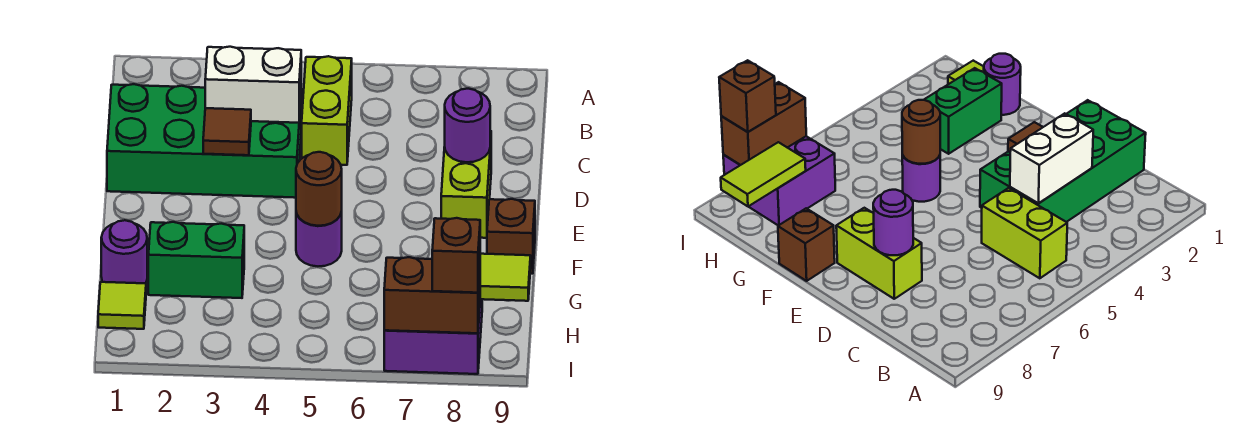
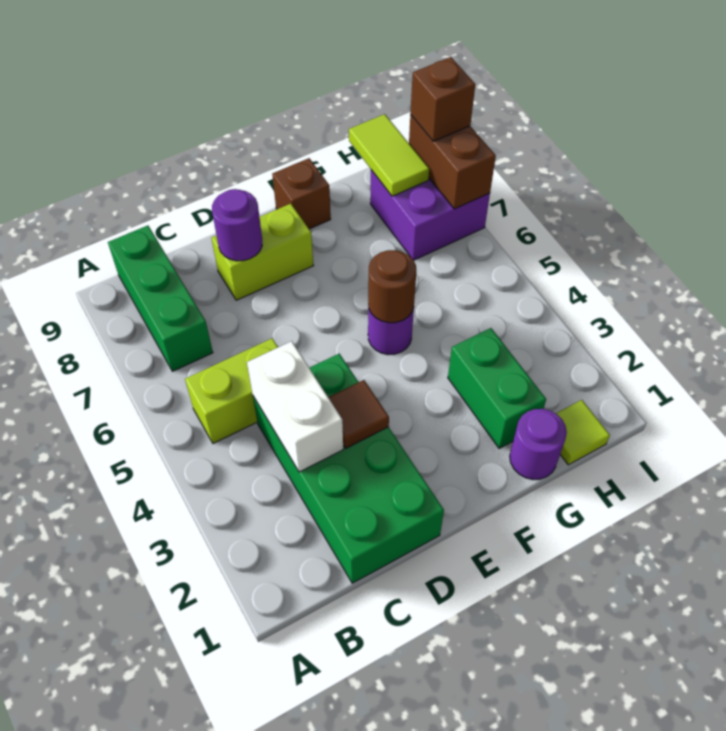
none -> green brick B7:B9 level 1

